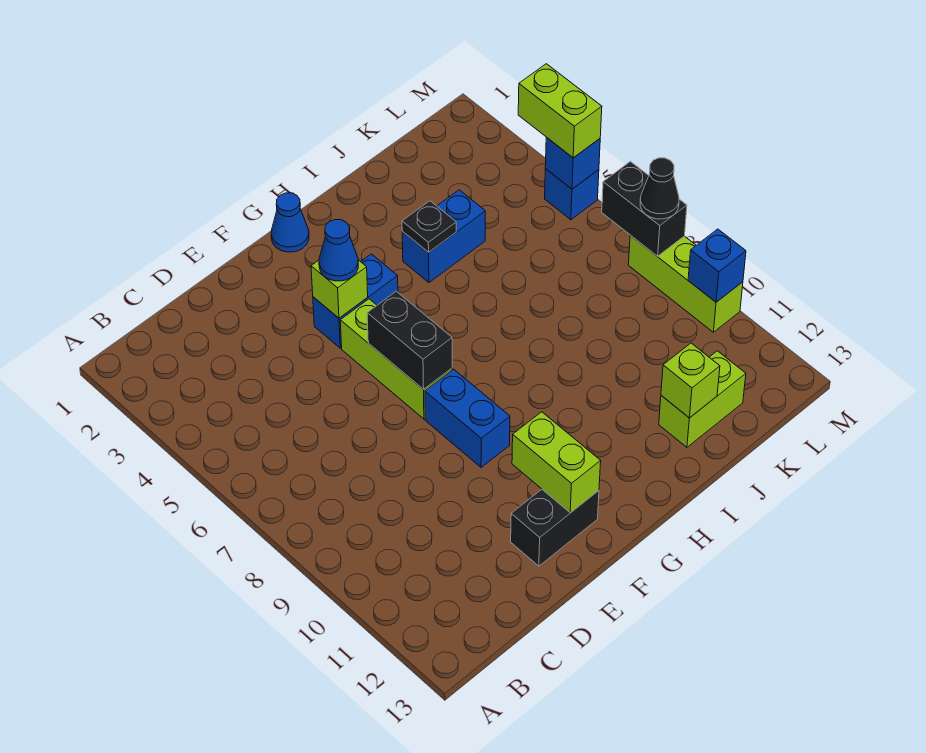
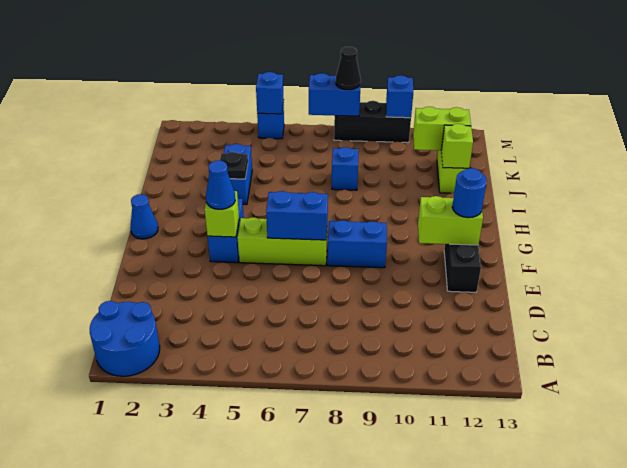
none -> blue round brick A1:B2 level 1
black brick F6:F7 level 2 -> blue brick F6:F7 level 2
none -> blue round brick F12 level 3
none -> blue brick J8 level 1
lime brick M4:M5 level 3 -> lime brick K11:K12 level 2
black brick M7:M8 level 2 -> blue brick M7:M8 level 2
lime brick M8:M10 level 1 -> black brick M8:M10 level 1

